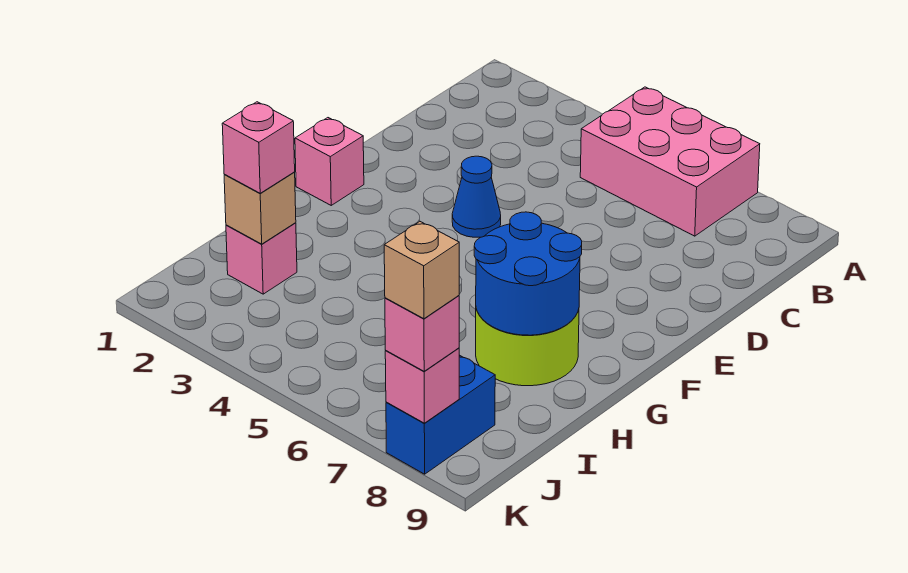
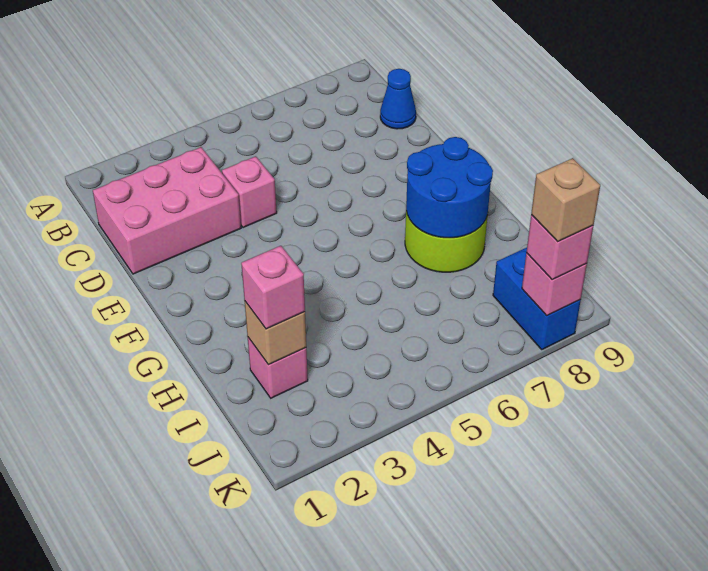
pink brick A5:B7 level 1 -> pink brick C1:D3 level 1
blue cone E4 level 1 -> blue cone C9 level 1
pink brick F1 level 1 -> pink brick D4 level 1

